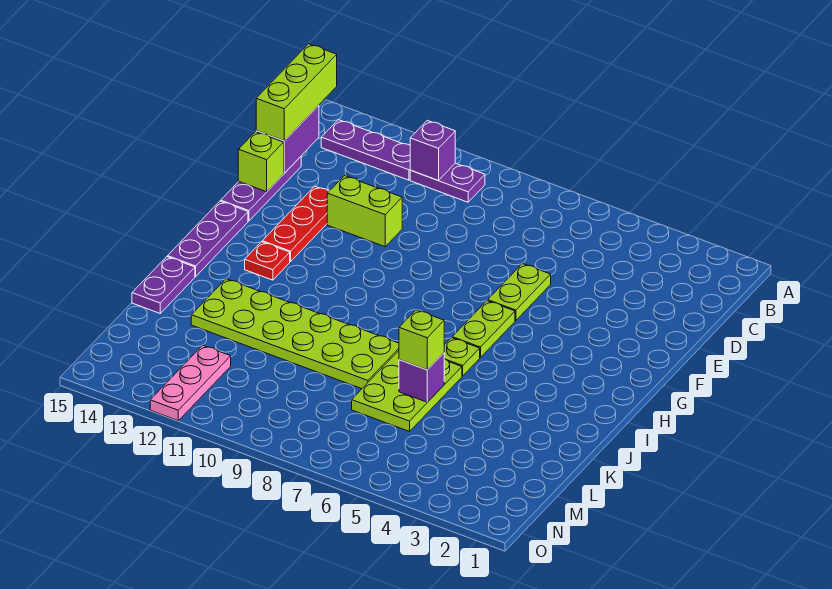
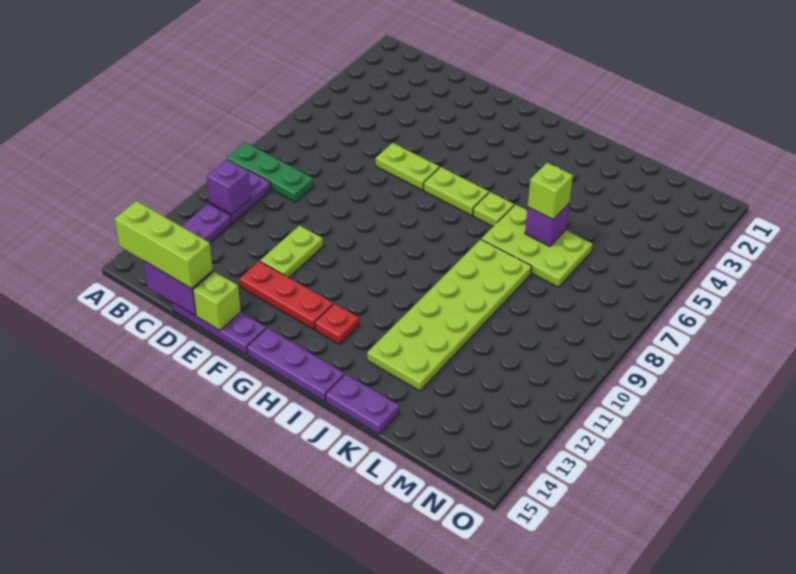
none -> green plate A9:C9 level 1
lime brick E11:E12 level 1 -> lime plate E11:E12 level 1
pink plate M12:O12 level 1 -> none

